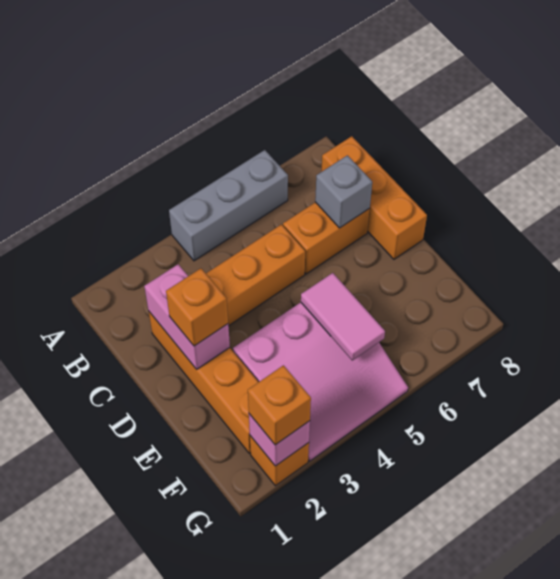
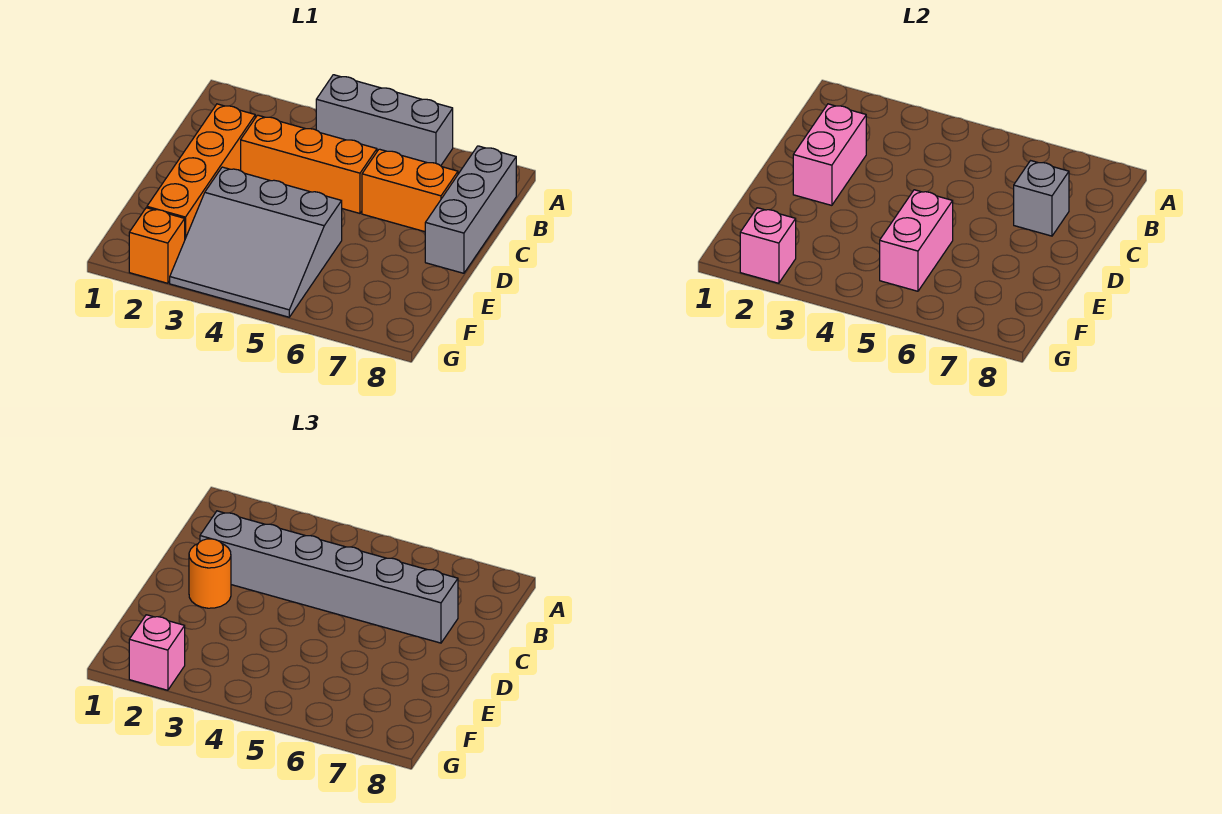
orange brick B8:D8 level 1 -> grey brick B8:D8 level 1
none -> grey brick C2:C7 level 3
orange brick D2 level 3 -> orange round brick D2 level 3
pink slope E3:G5 level 1 top E -> grey slope E3:G5 level 1 top E
pink tile E5:F5 level 2 -> pink brick E5:F5 level 2
orange brick G2 level 3 -> pink brick G2 level 3

